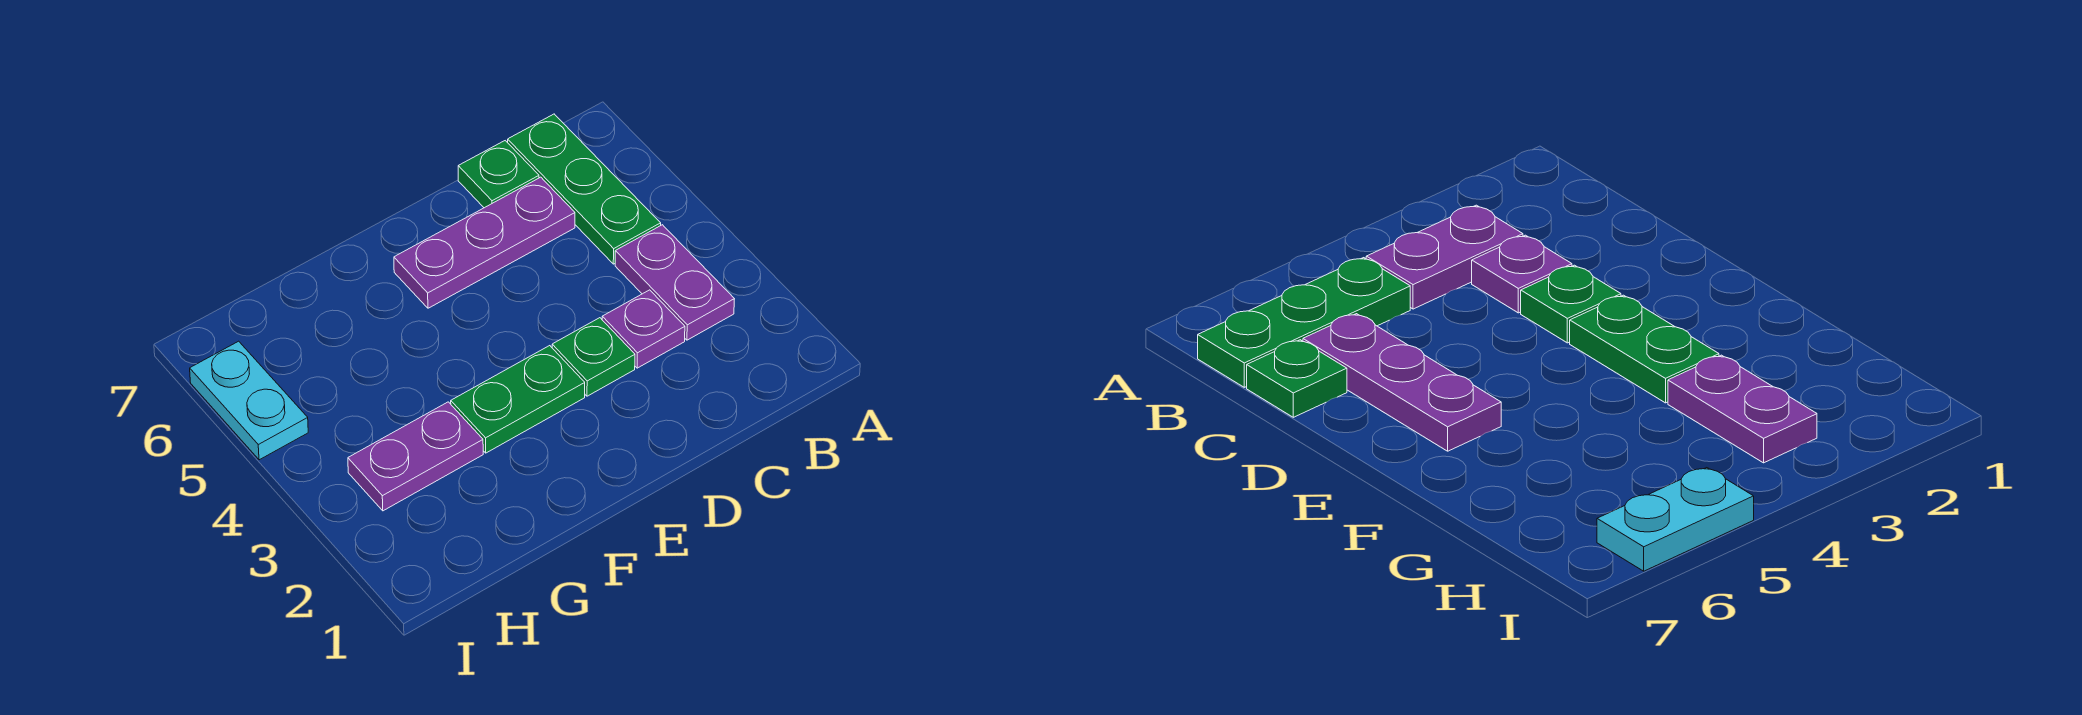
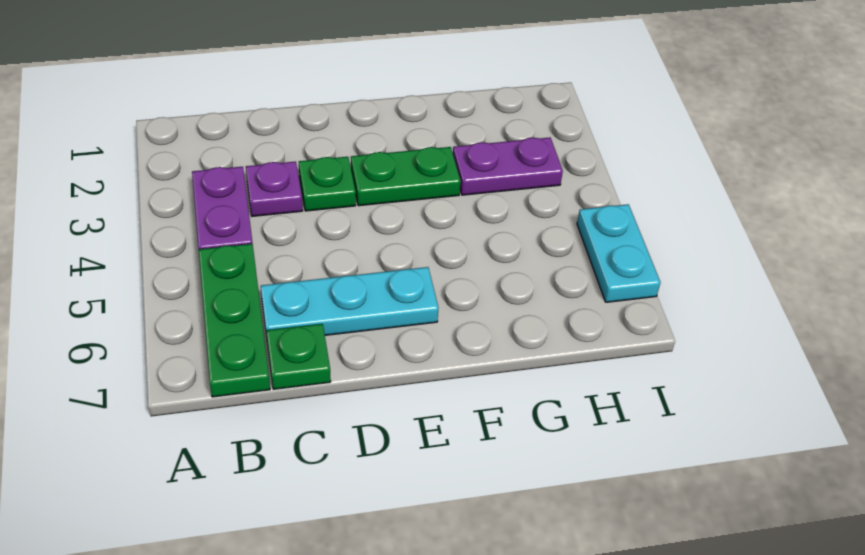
purple plate C6:E6 level 1 -> cyan plate C6:E6 level 1

